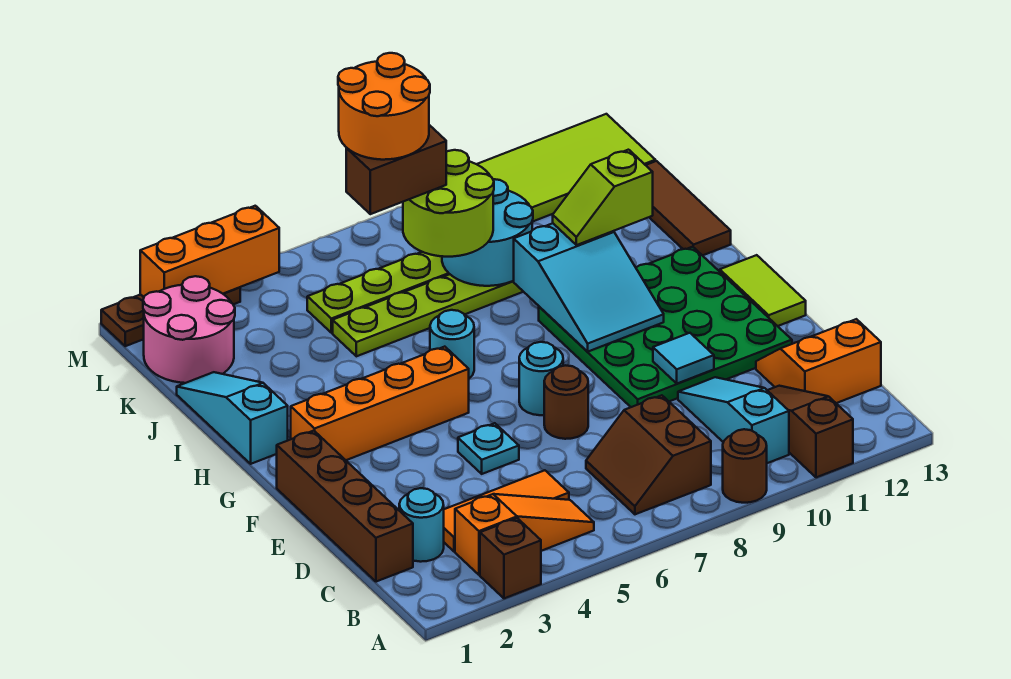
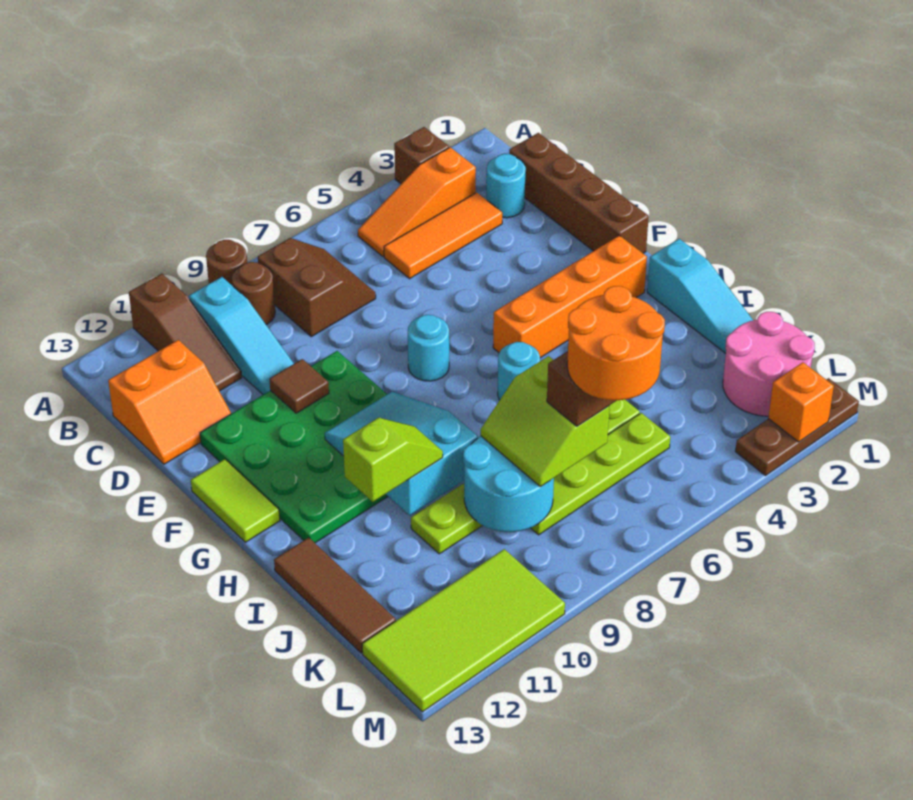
cyan plate E5 level 1 -> none
brown round brick E7 level 1 -> brown round brick B9 level 1
cyan tile E10 level 2 -> brown tile E10 level 2
lime round brick J7:K8 level 3 -> lime slope J7:K8 level 3 top 7
orange brick M2:M4 level 2 -> orange brick M2 level 2

